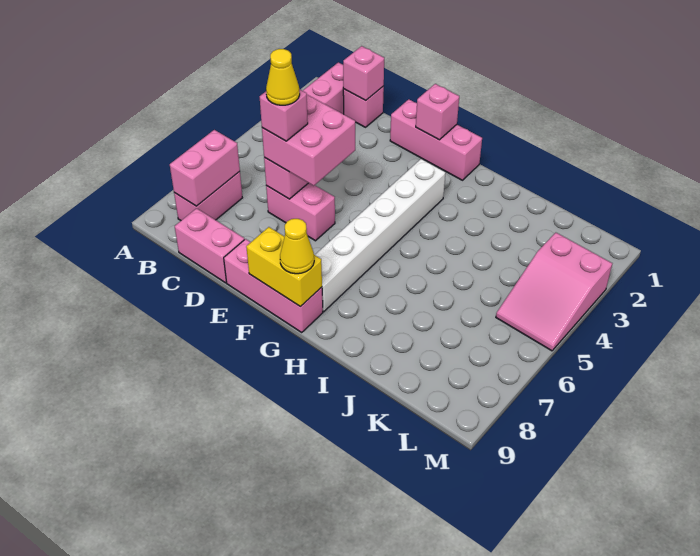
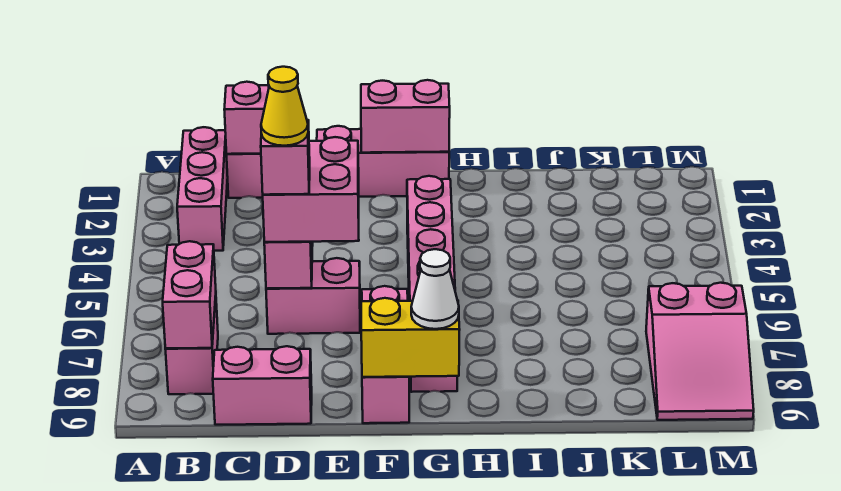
pink brick E9:G9 level 1 -> pink brick F7:F9 level 1
pink brick F1 level 2 -> pink brick F1:G1 level 2
white brick G3:G8 level 1 -> pink brick G3:G8 level 1
yellow cone G9 level 3 -> white cone G9 level 3
pink slope L3:M5 level 1 top 3 -> pink slope L7:M9 level 1 top 7

